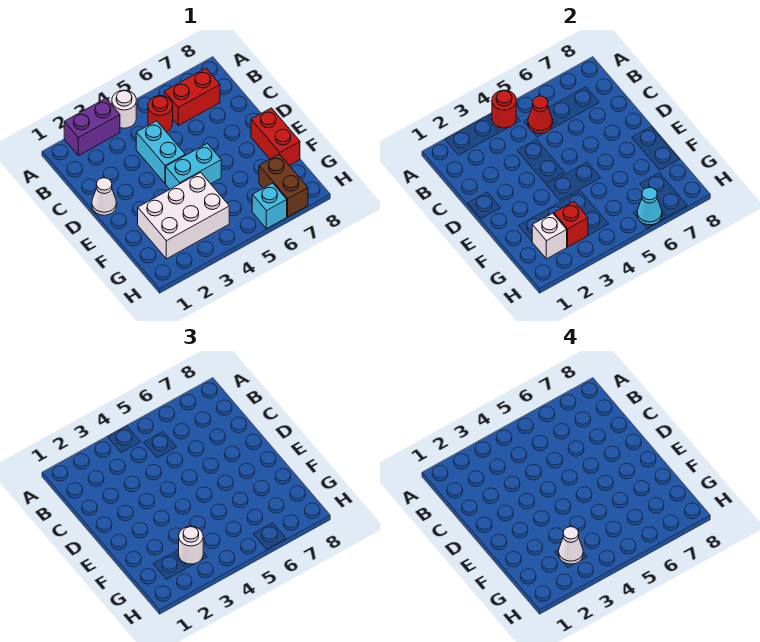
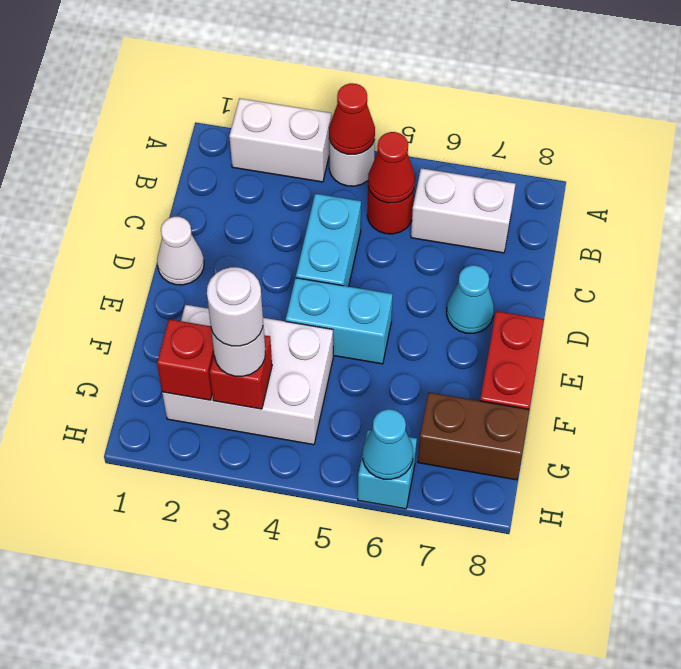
purple brick A2:A3 level 1 -> white brick A2:A3 level 1
red round brick A4 level 2 -> red cone A4 level 2
red brick B6:B7 level 1 -> white brick B6:B7 level 1
none -> cyan cone D7 level 1
white brick G2 level 2 -> red brick G2 level 2
white cone G3 level 4 -> white round brick G3 level 4
brown brick G7:H7 level 1 -> brown brick G7:G8 level 1

